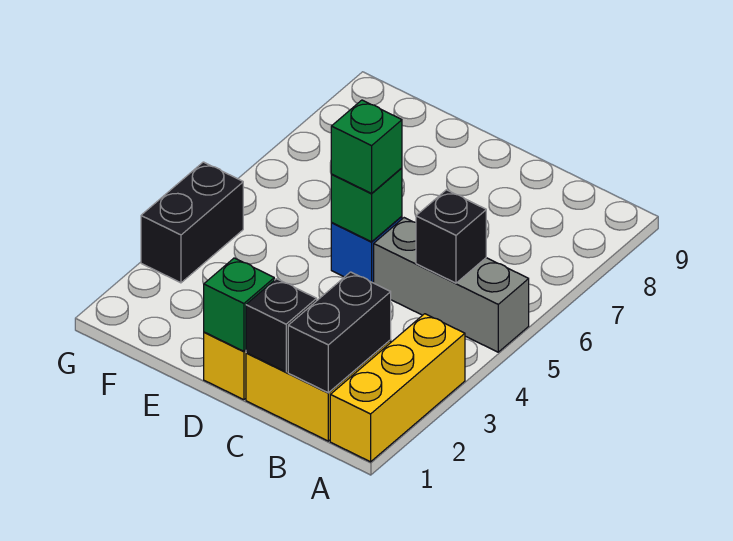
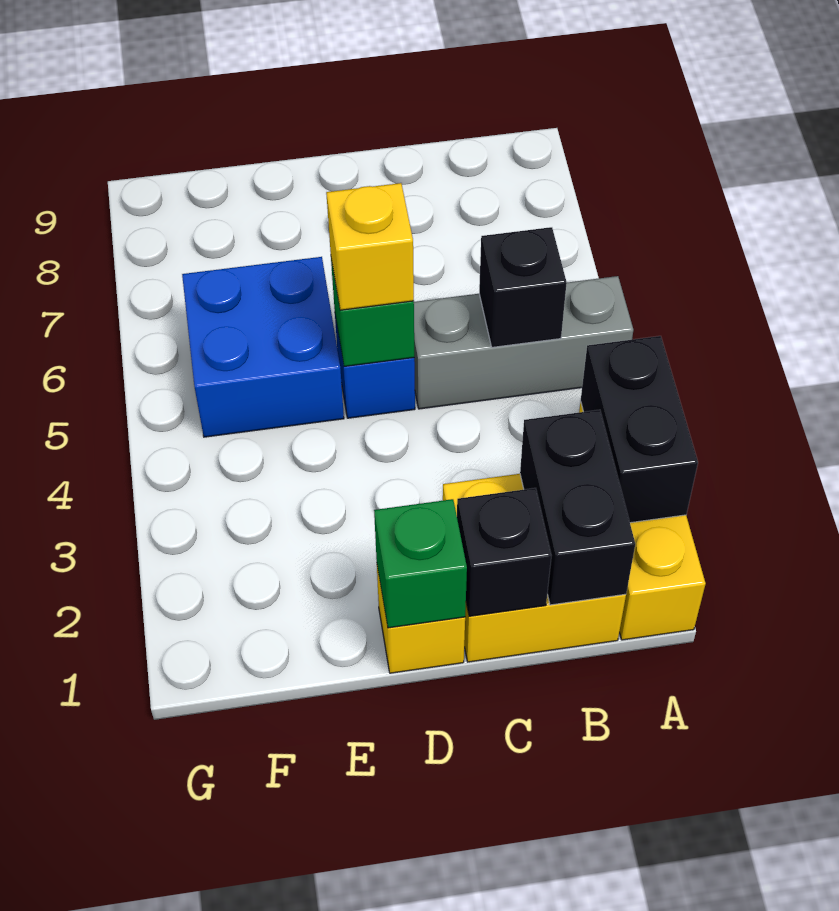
green brick D5 level 3 -> yellow brick D5 level 3
none -> blue brick E5:F6 level 1
black brick G3:G4 level 1 -> black brick A2:A3 level 2

